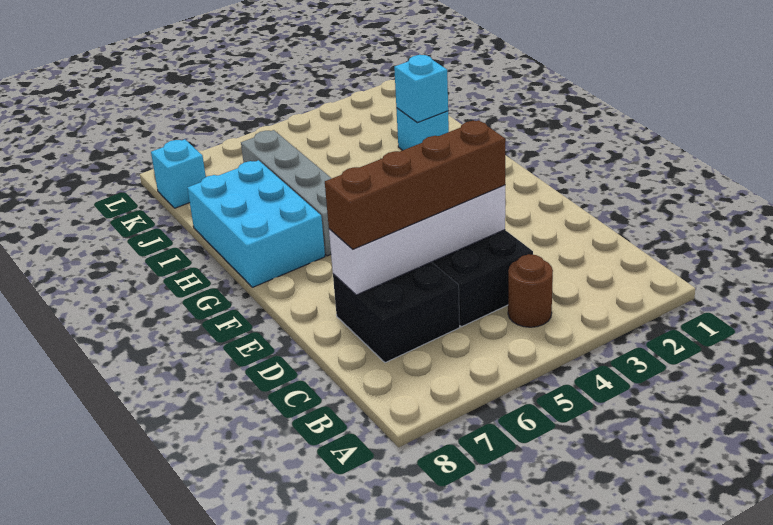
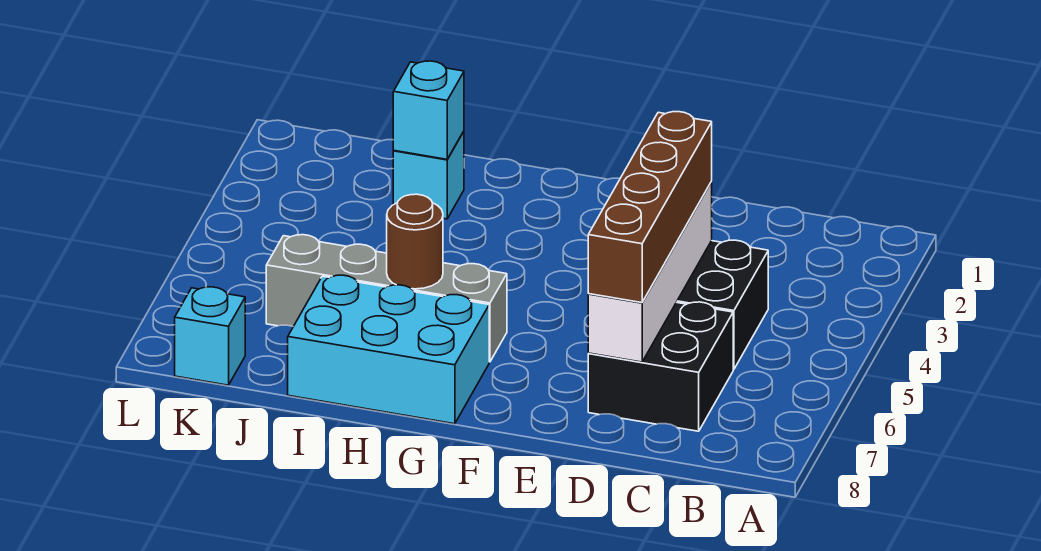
brown round brick B4 level 1 -> brown round brick H6 level 2

